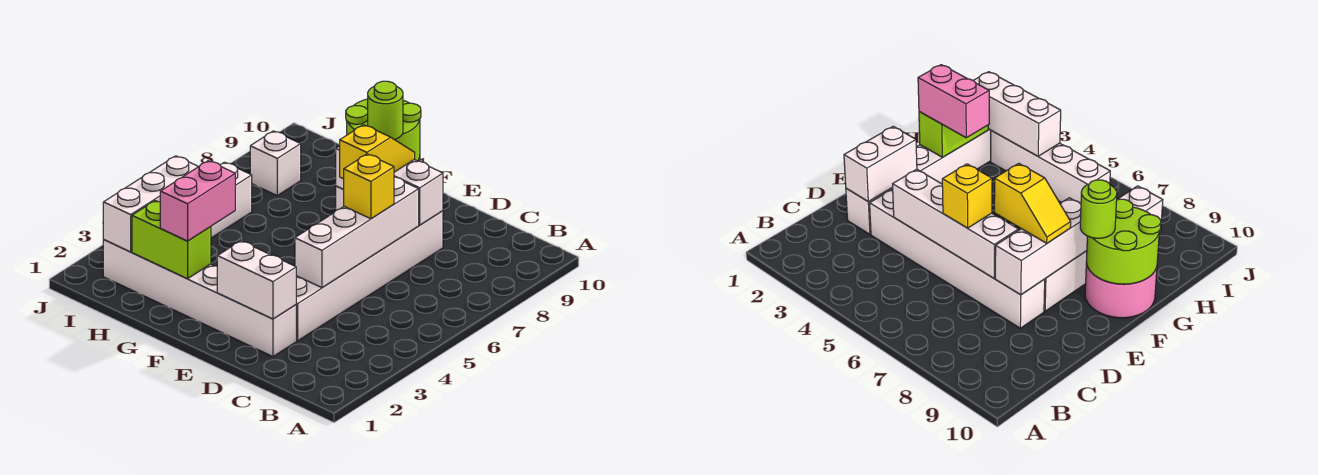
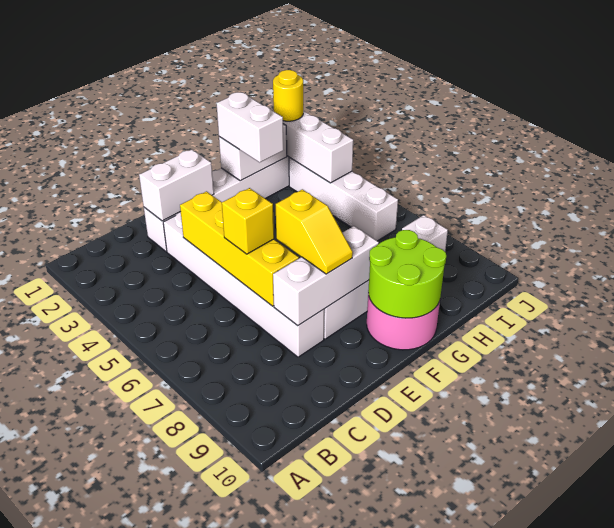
white brick D4:D7 level 2 -> yellow brick D4:D7 level 2
lime round brick F9 level 3 -> none
lime brick G2:H2 level 2 -> white brick G2:H2 level 2
pink brick G2:G3 level 3 -> white brick G2:G3 level 3
none -> yellow round brick I2 level 3

